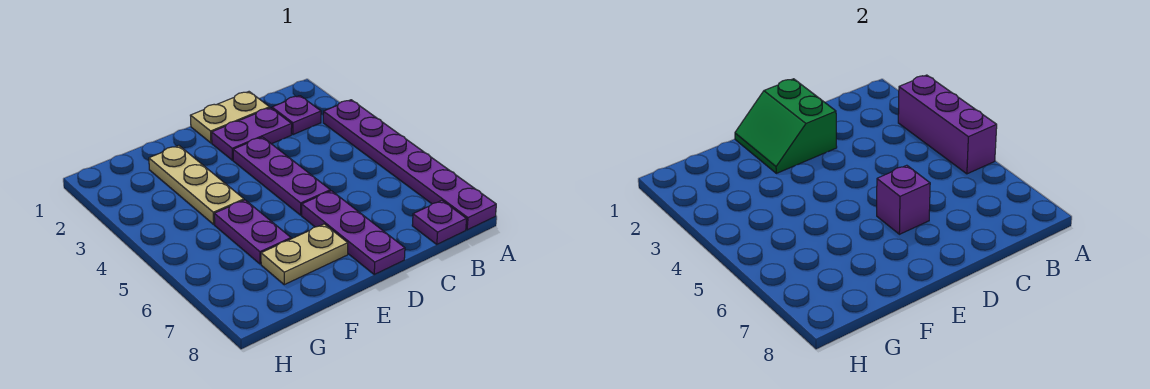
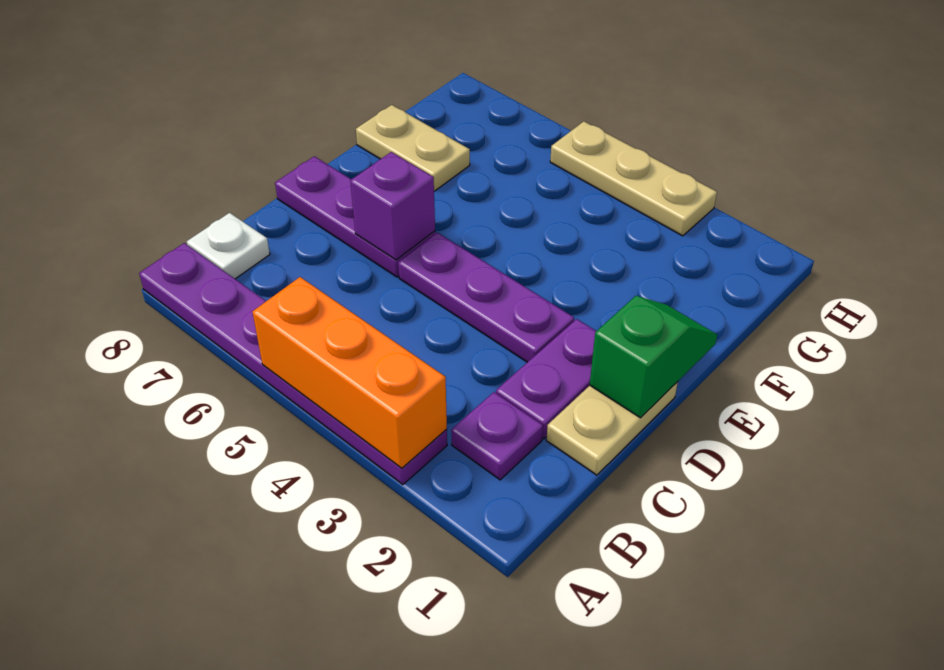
purple brick A3:A5 level 2 -> orange brick A3:A5 level 2
purple plate B8 level 1 -> white plate B8 level 1
green slope D1:E2 level 2 top D -> green slope D1:E1 level 2 top D
tan plate E7:F7 level 1 -> tan plate F7:F8 level 1
tan plate F2:F4 level 1 -> tan plate H3:H5 level 1
purple plate F5:F6 level 1 -> none

